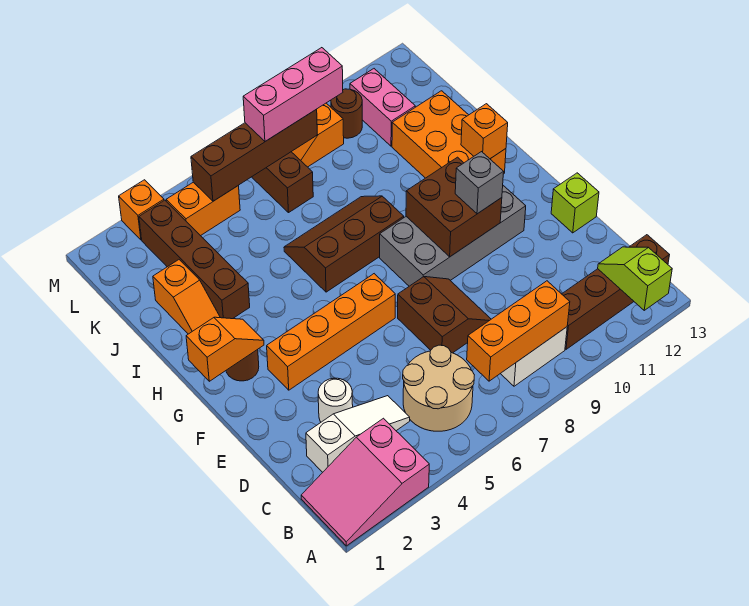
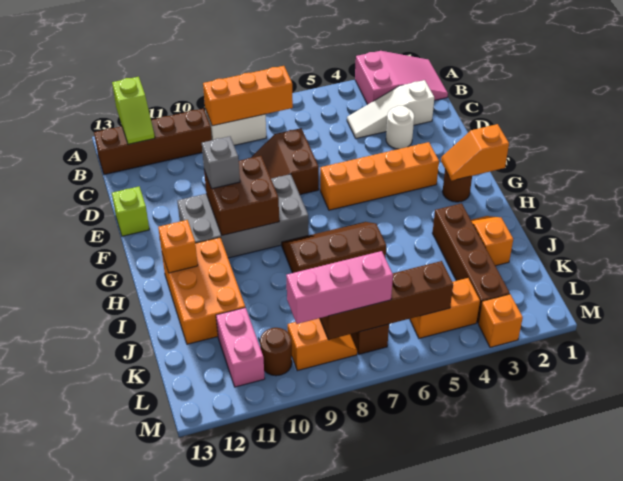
tan round brick B5:C6 level 1 -> none
brown slope H6:I8 level 1 top H -> brown slope H6:I8 level 1 top I

